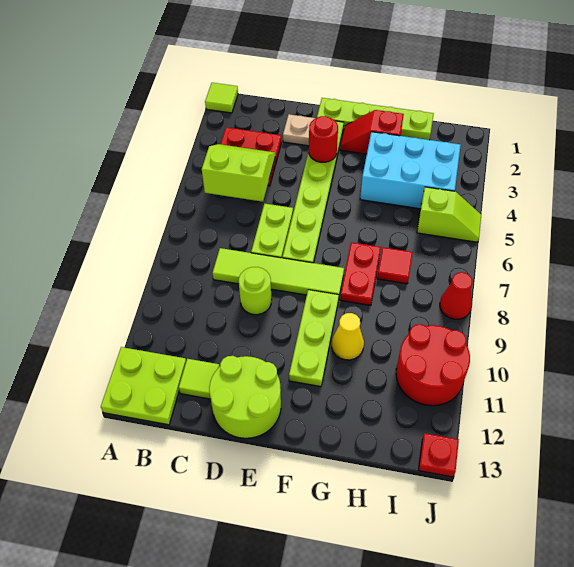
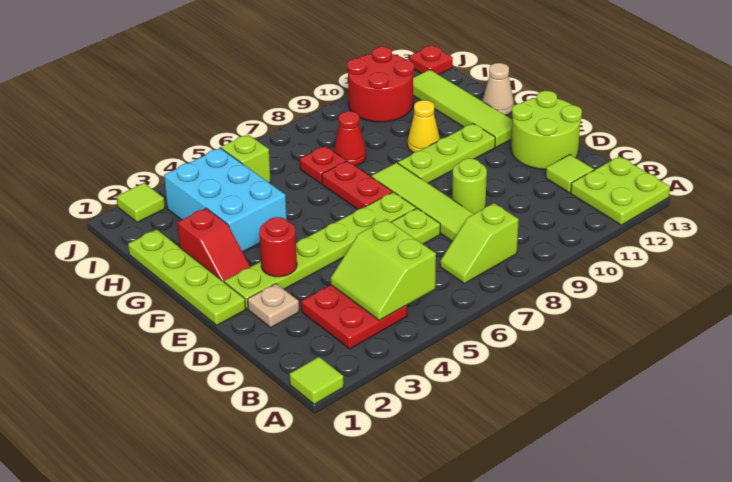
none -> lime slope B7:B8 level 1 top 8
none -> lime tile F12:I12 level 1
red plate G7:G8 level 1 -> red plate F7:G7 level 1
none -> tan cone G13 level 1
red tile H7 level 1 -> red plate H7 level 1
none -> lime tile J2 level 1
red cone J8 level 1 -> red cone H8 level 1

